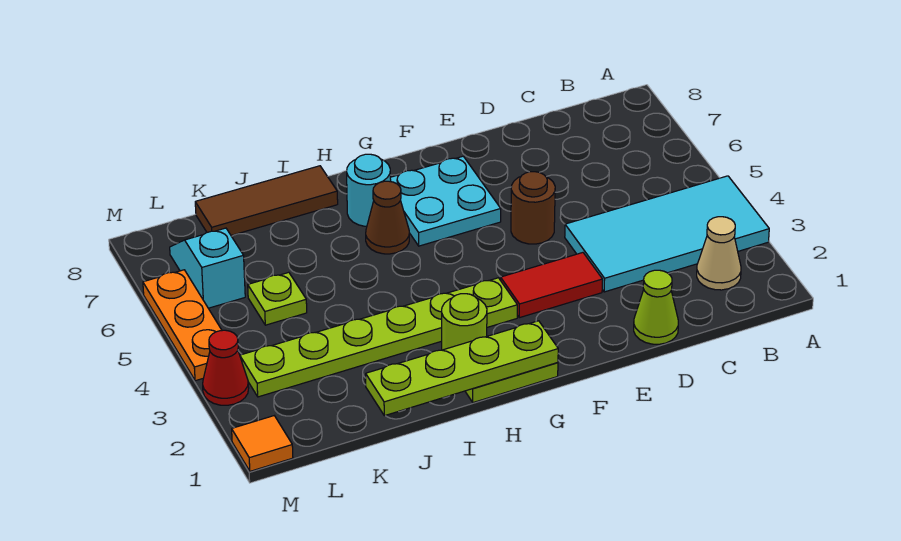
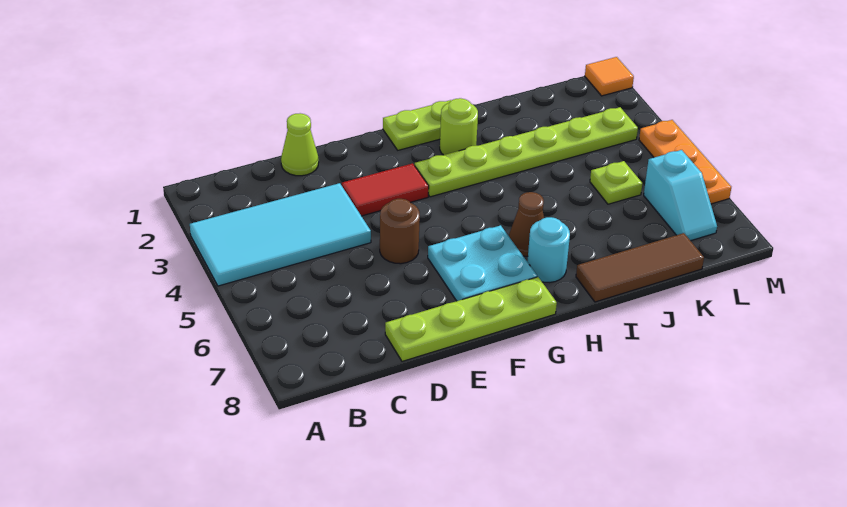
tan cone B2 level 1 -> none
lime plate G1:J1 level 2 -> lime plate D8:G8 level 1
red cone M3 level 1 -> none

